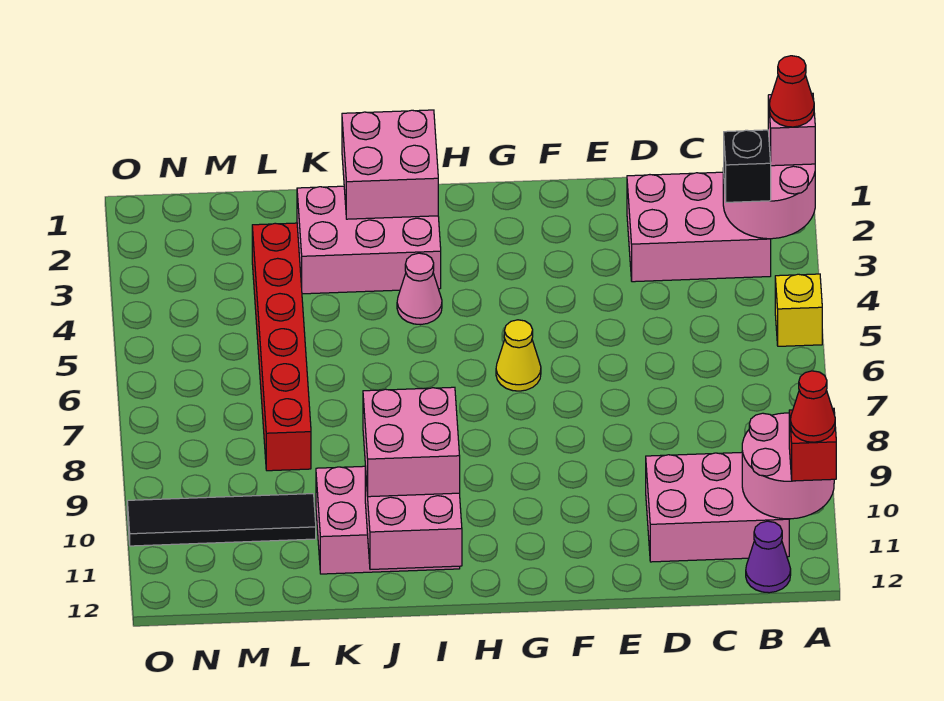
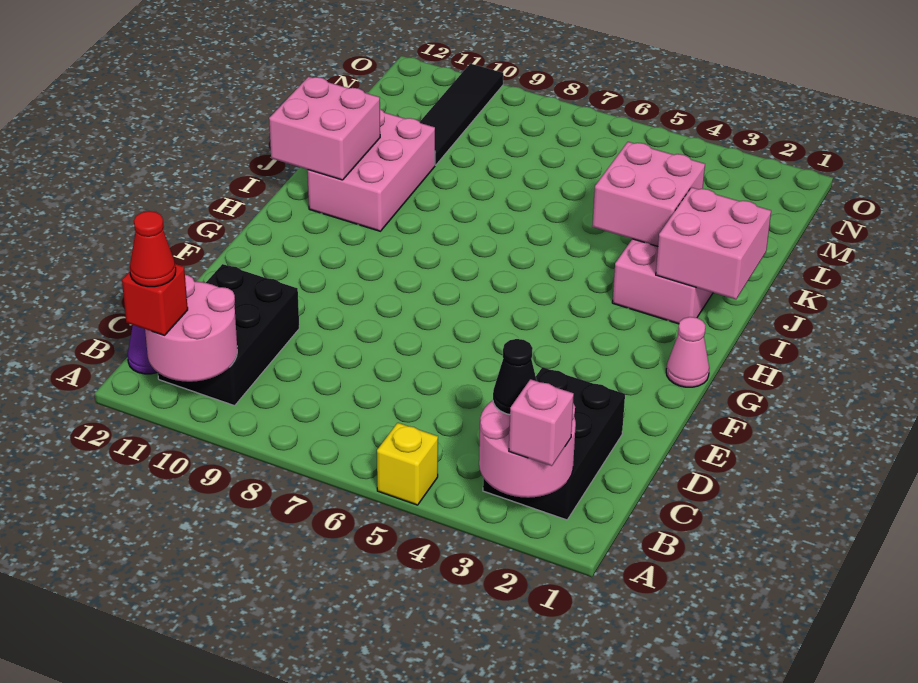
red cone A2 level 4 -> none
pink brick B2:D3 level 1 -> black brick B2:D3 level 1
black brick B3 level 3 -> black cone B3 level 3
pink brick B10:D11 level 1 -> black brick B10:D11 level 1
yellow cone G6 level 1 -> none
pink cone I4 level 1 -> pink cone G1 level 1
pink brick I10:J11 level 3 -> pink brick J3:K4 level 2
red brick L3:L8 level 1 -> none

